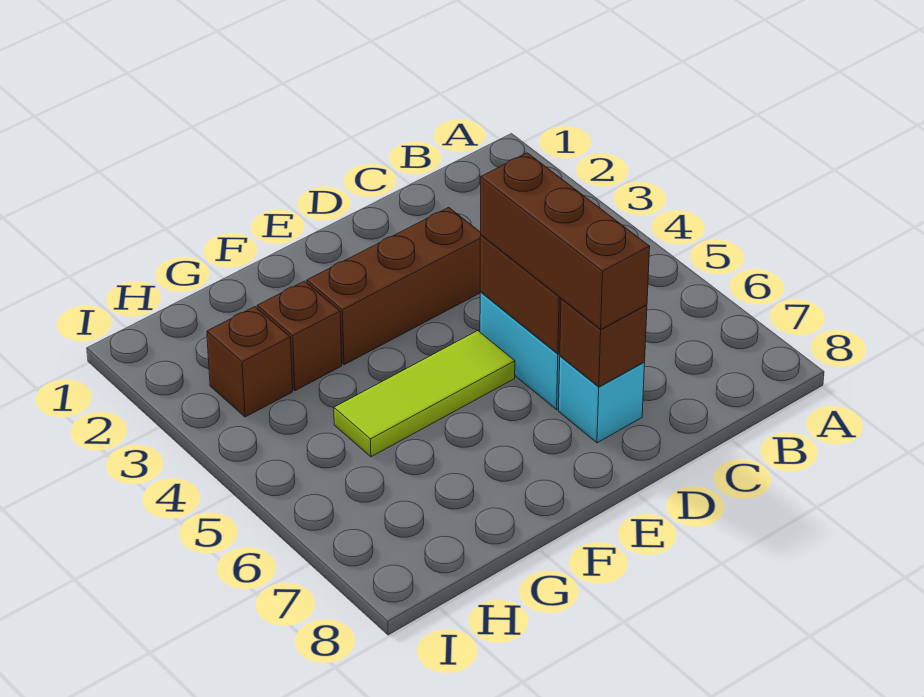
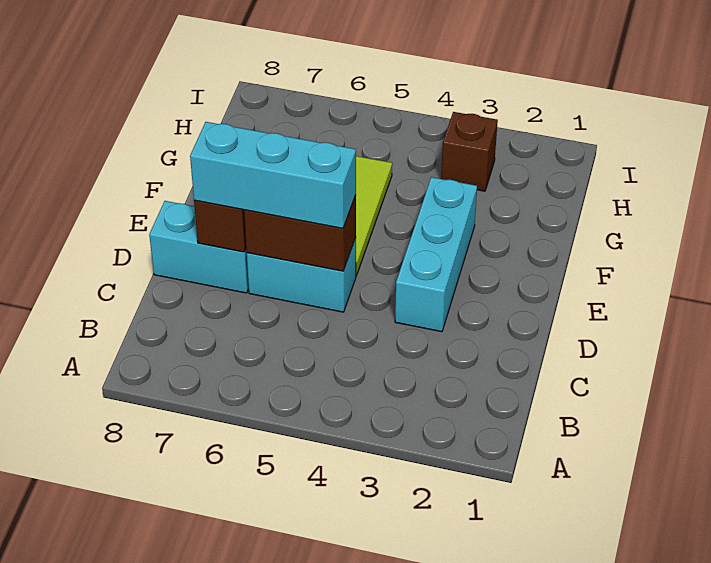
brown brick D3:F3 level 1 -> cyan brick D3:F3 level 1
brown brick D5:D7 level 3 -> cyan brick D5:D7 level 3
cyan brick D7 level 1 -> cyan brick D7:D8 level 1
brown brick G3 level 1 -> none

